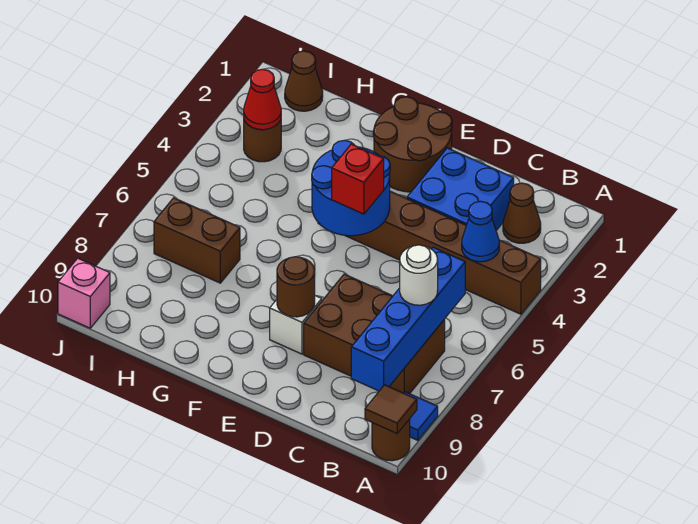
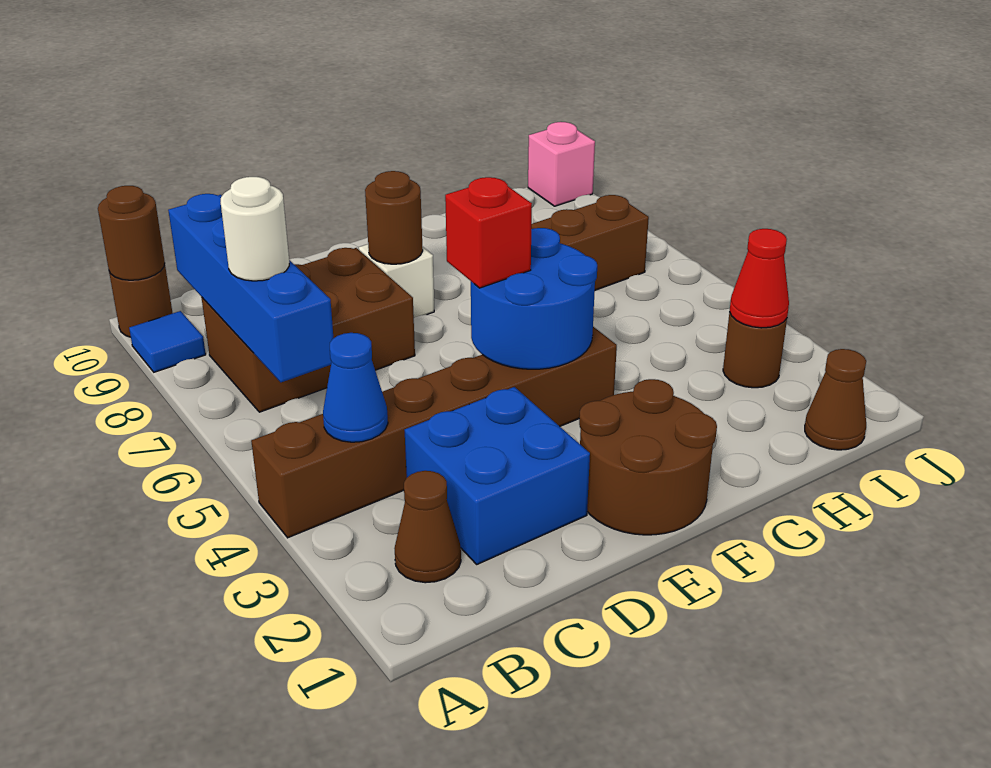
brown tile A10 level 2 -> brown round brick A10 level 2

